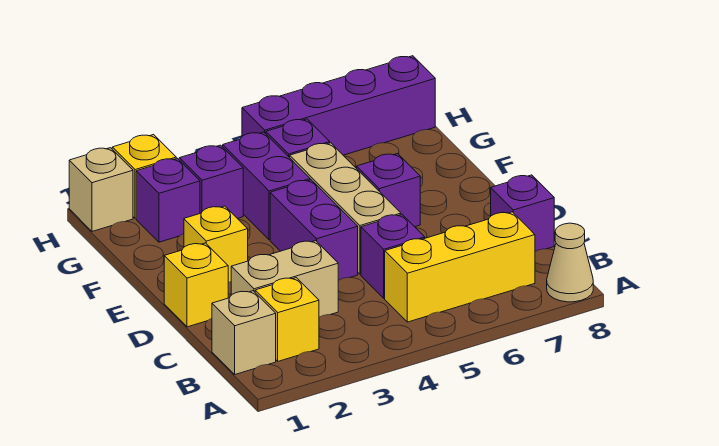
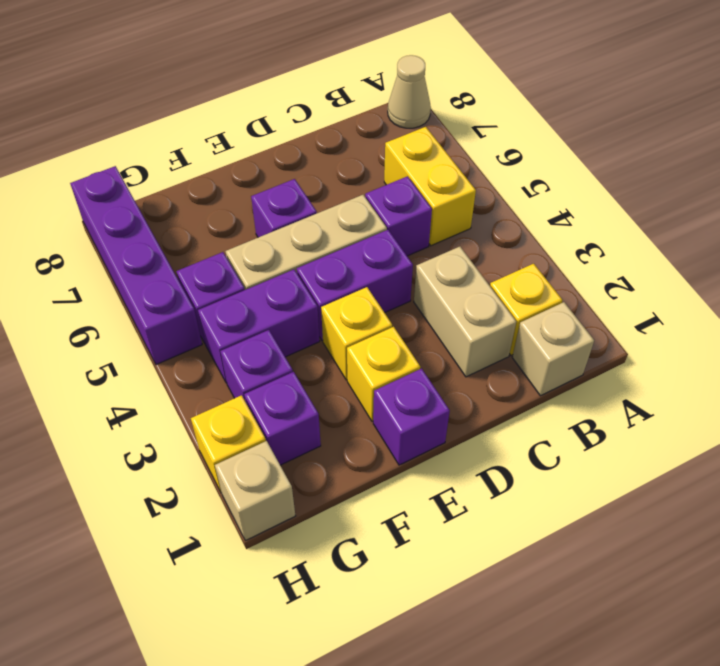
yellow brick B5:B7 level 1 -> yellow brick B5:B6 level 1
purple brick C8 level 1 -> purple brick E1 level 1
yellow brick D1 level 1 -> yellow brick E3 level 1

